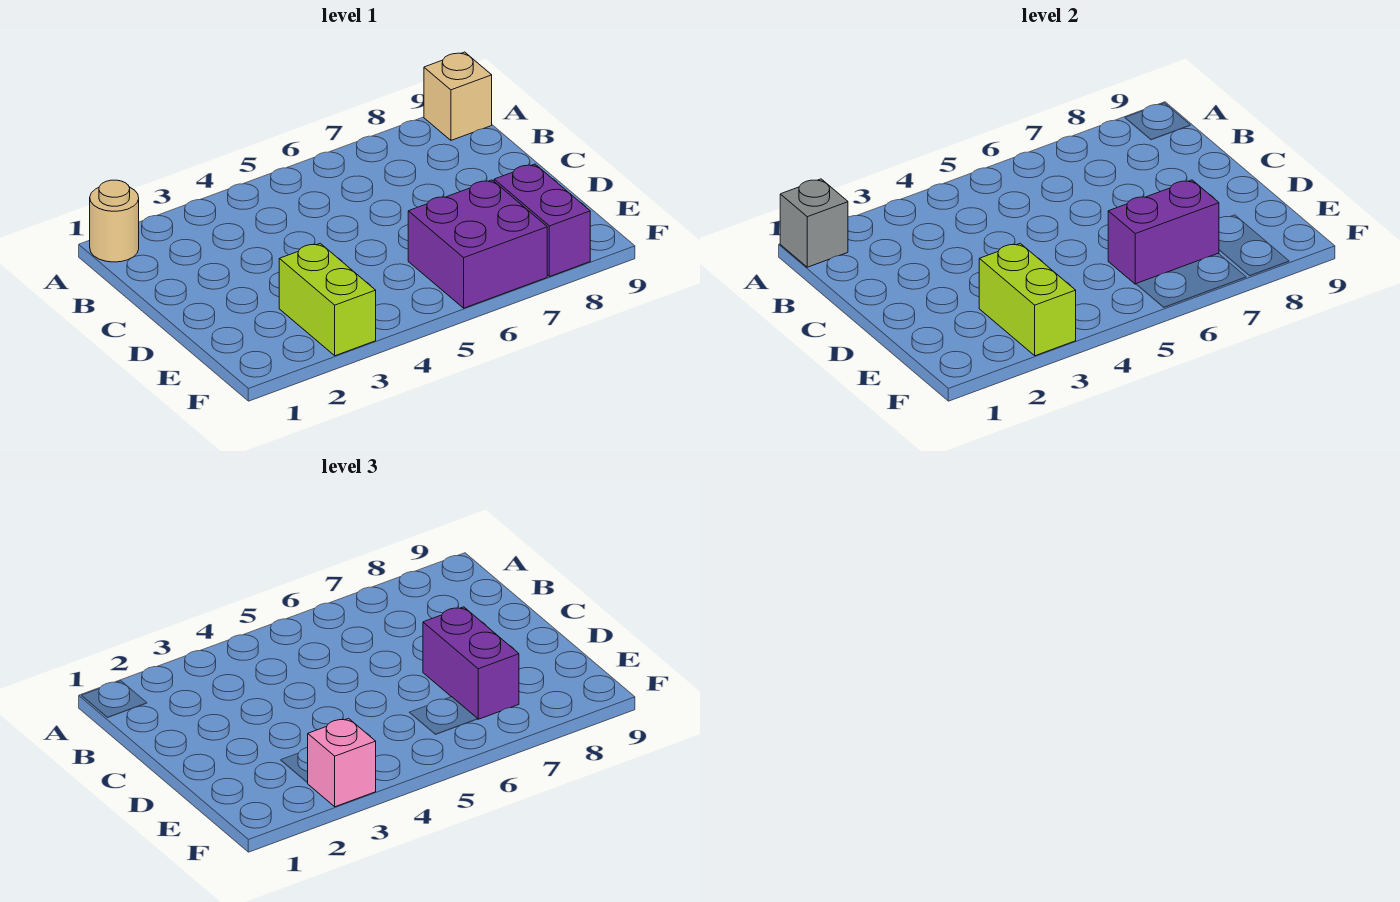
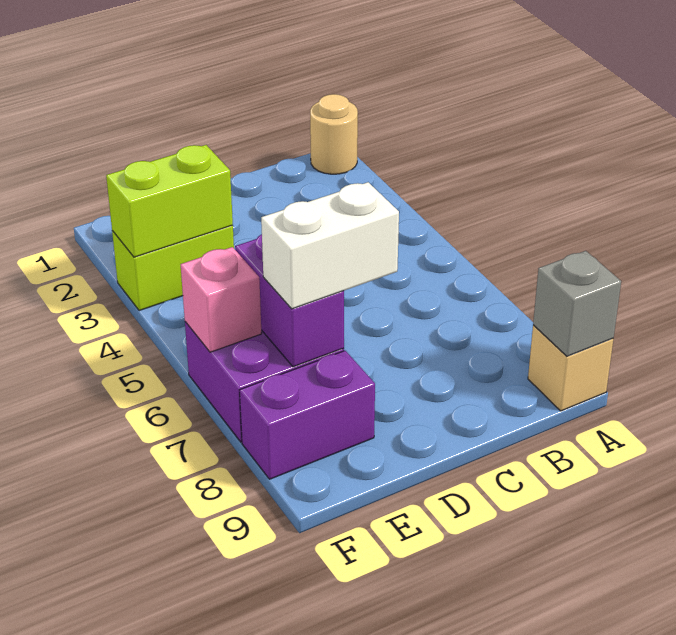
grey brick A1 level 2 -> grey brick A9 level 2
purple brick D7:E7 level 3 -> white brick D7:E7 level 3
pink brick F3 level 3 -> pink brick F6 level 2

